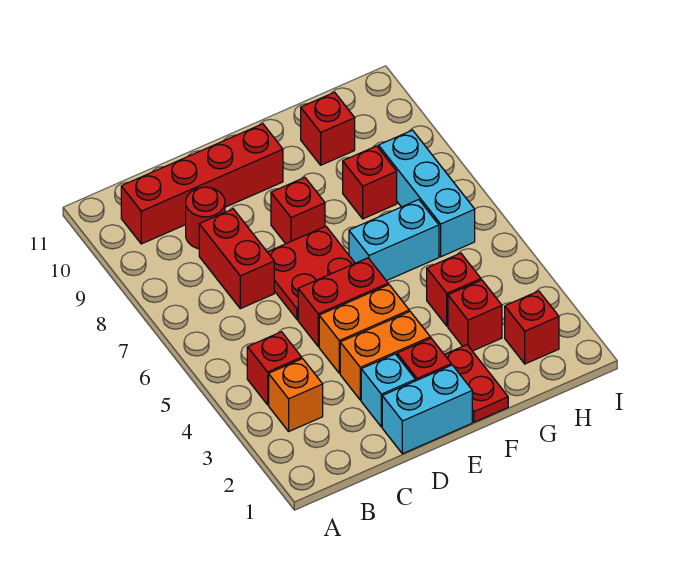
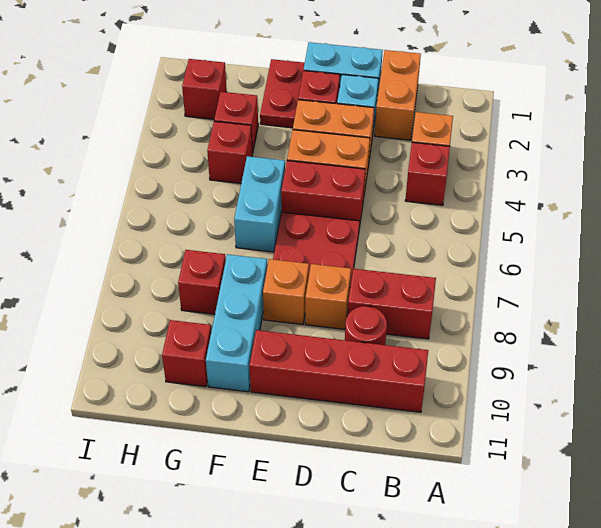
none -> orange brick C1:C2 level 1
red brick C7:C8 level 1 -> red brick B8:C8 level 1
none -> orange brick D8 level 1
red brick E8 level 1 -> orange brick E8 level 1
cyan brick F6:G6 level 1 -> cyan brick F5:F6 level 1
cyan brick H6:H8 level 1 -> cyan brick F8:F10 level 1

